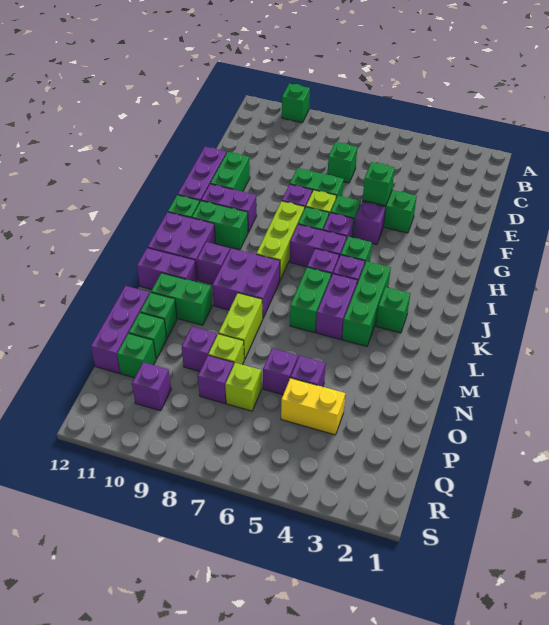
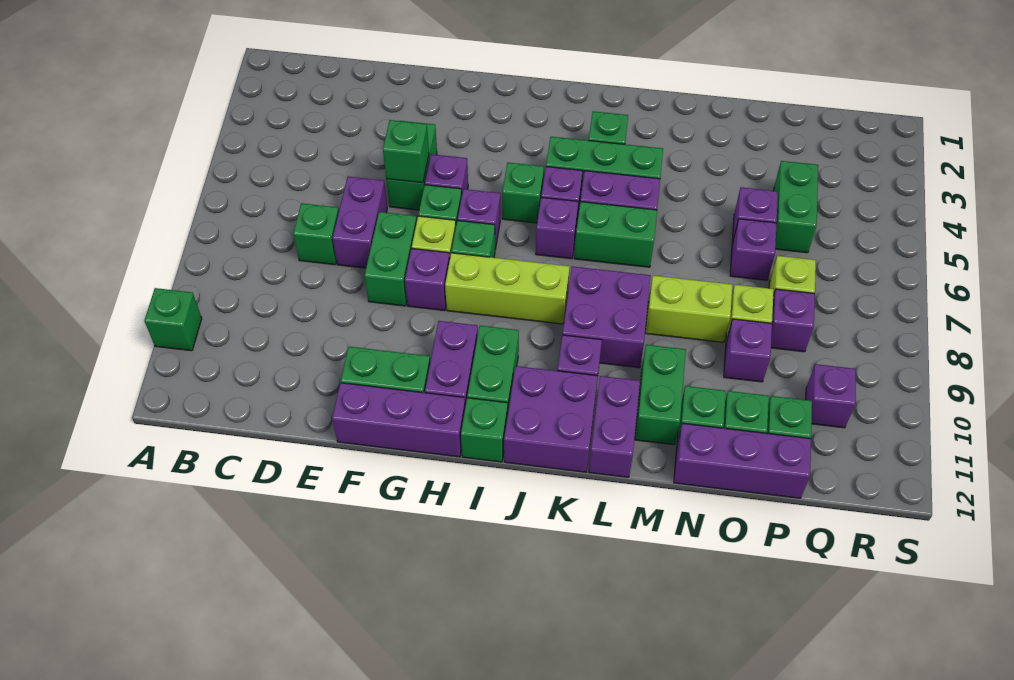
purple brick I6:I7 level 1 -> purple brick E6:E7 level 1
yellow brick P4:P5 level 1 -> green brick P4:P5 level 1

